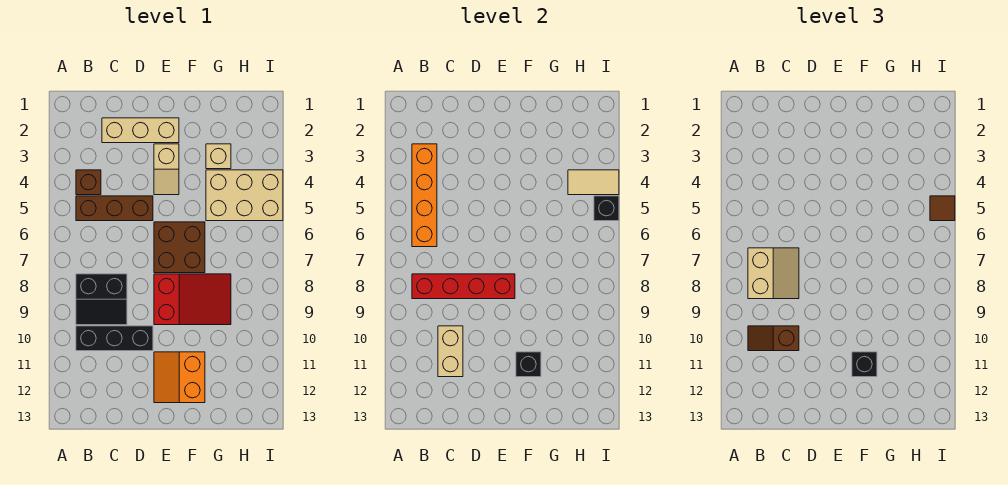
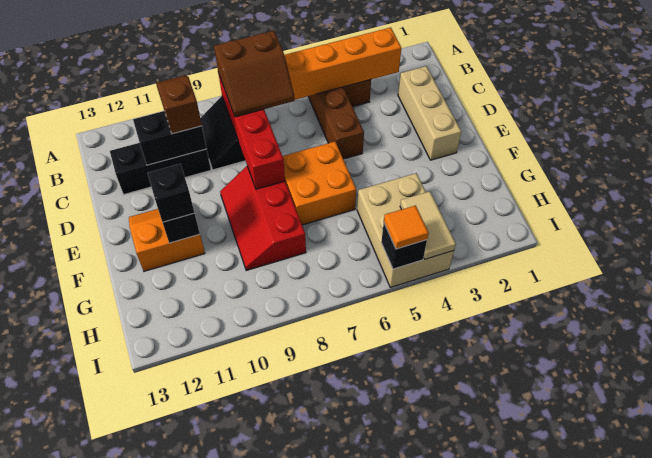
tan slope B7:C8 level 3 top B -> brown slope B7:C8 level 3 top B
black brick B10:D10 level 1 -> black brick C10:C12 level 1
tan brick C10:C11 level 2 -> black brick C10:C11 level 2
tan slope E3:E4 level 1 top 3 -> none
brown brick E6:F7 level 1 -> orange brick E6:F7 level 1
red slope E8:G9 level 1 top E -> red slope E8:G9 level 1 top 8
tan brick G3 level 1 -> none
brown tile I5 level 3 -> orange tile I5 level 3

